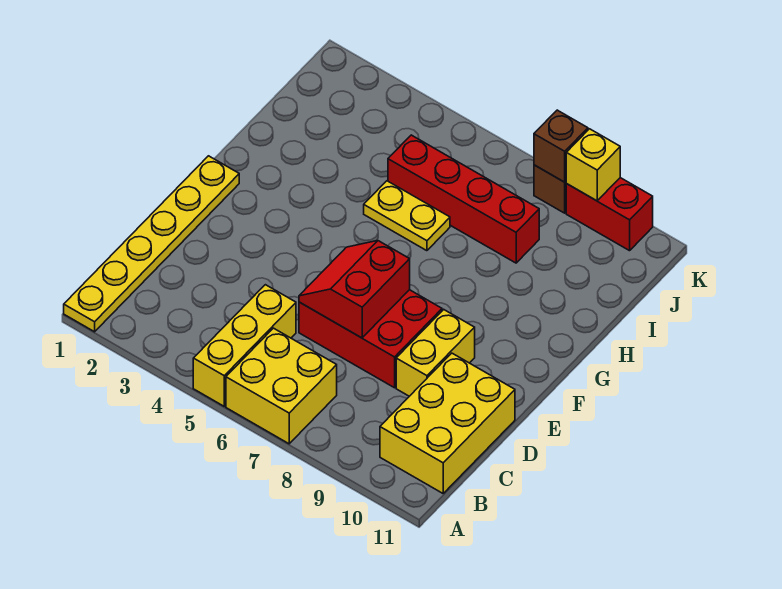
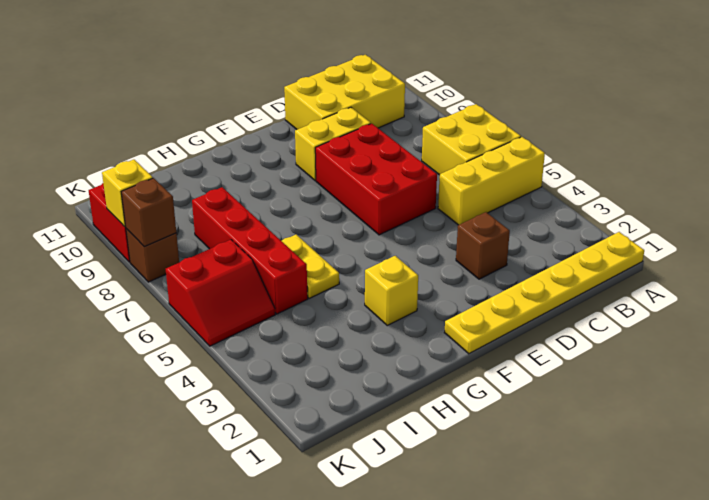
none -> brown brick D3 level 1
red slope D6:E7 level 2 top 7 -> red slope J5:K6 level 1 top 6
none -> yellow brick G3 level 1

